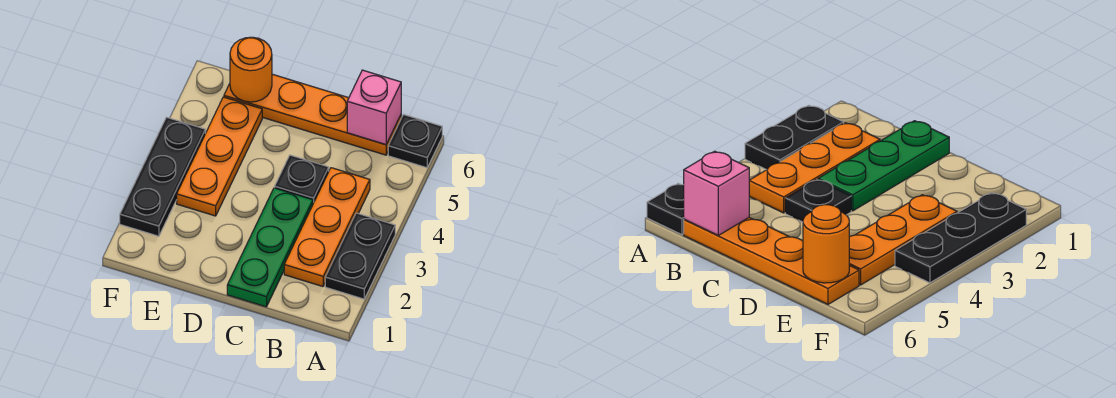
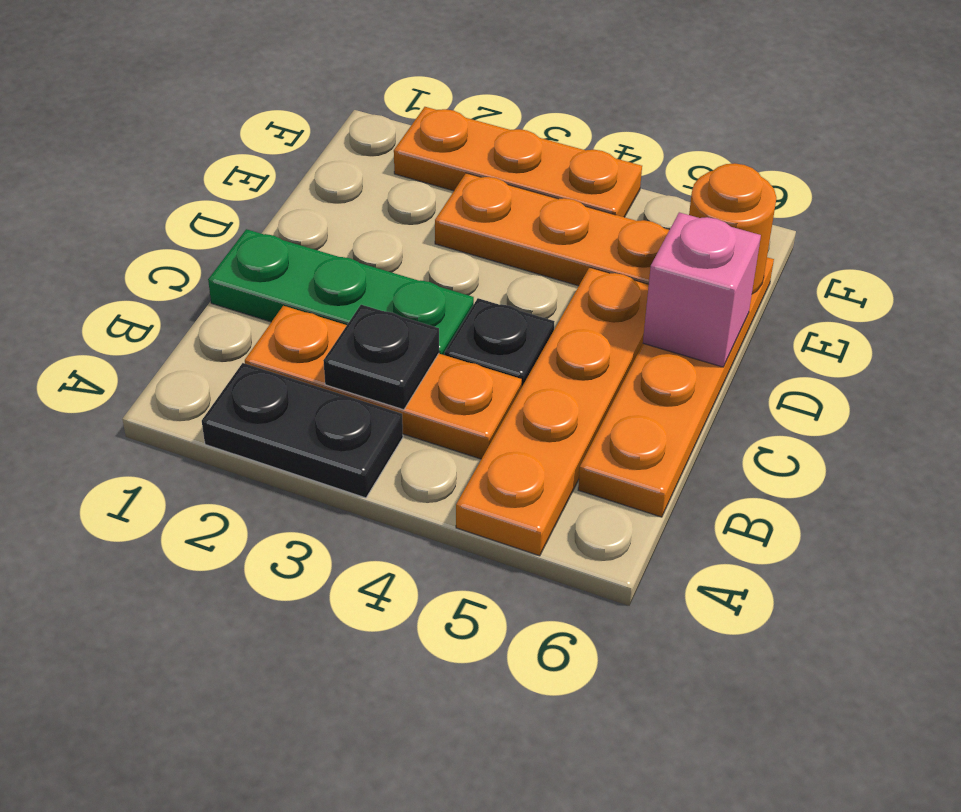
none -> orange plate A5:D5 level 1
black plate A6 level 1 -> black plate B3 level 2
pink brick B6 level 2 -> pink brick D6 level 2
black plate F2:F4 level 1 -> orange plate F2:F4 level 1

